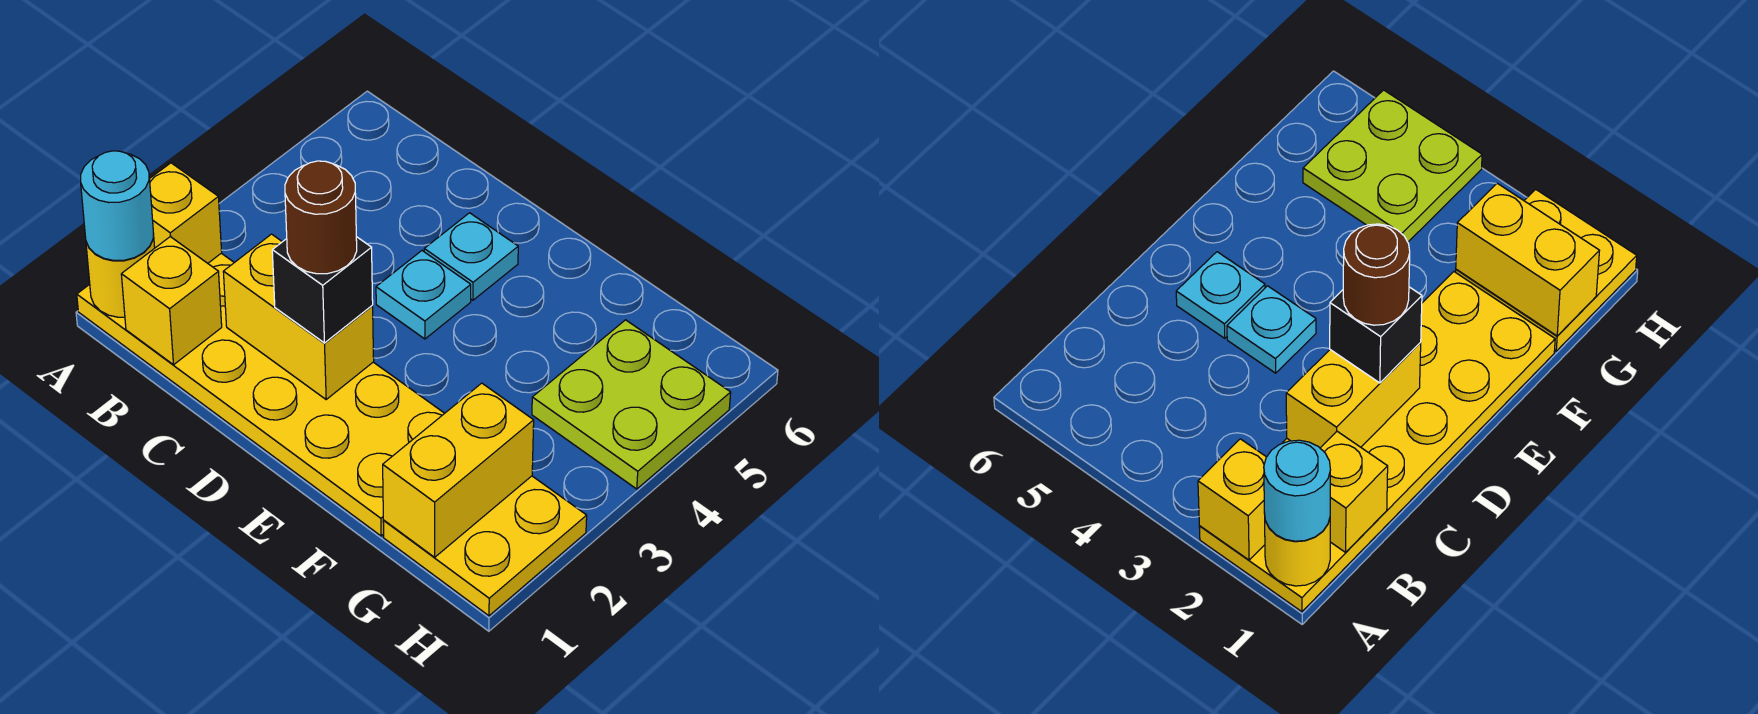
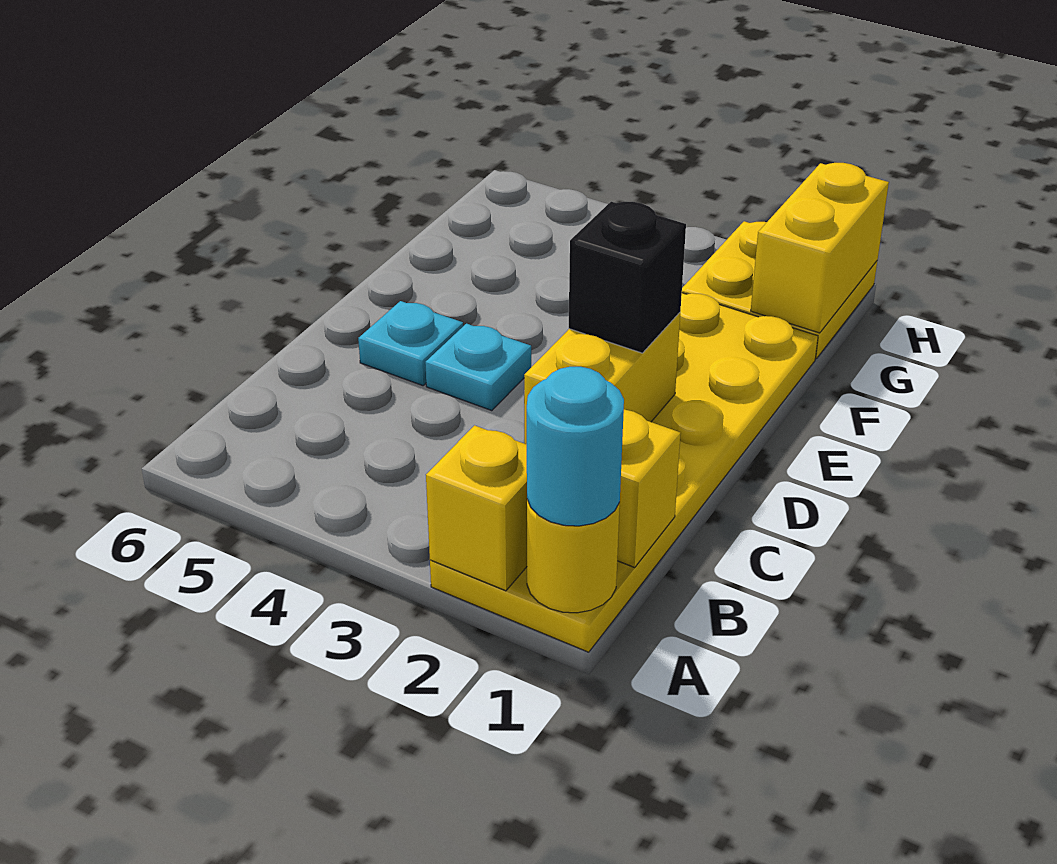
brown round brick D2 level 4 -> none
yellow brick G1:G2 level 2 -> yellow brick G1:H1 level 2
lime plate G4:H5 level 1 -> none

